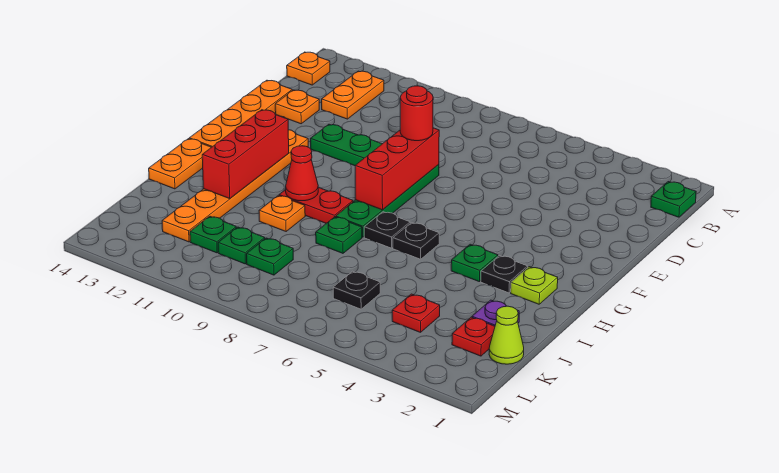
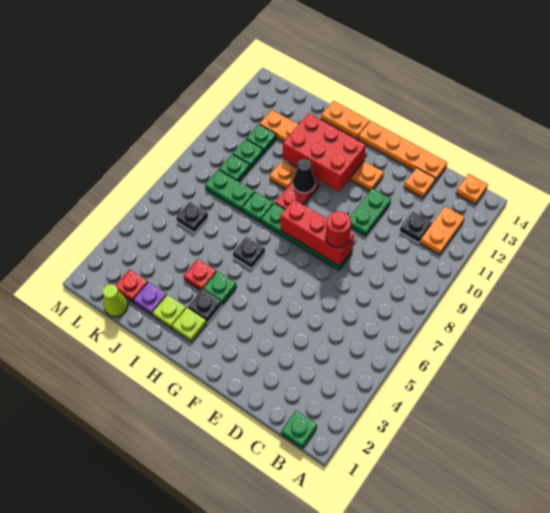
orange plate B12:C12 level 1 -> orange plate B11:B12 level 1
red brick G12:I12 level 2 -> red brick G11:I12 level 2
black plate H7 level 1 -> black plate C11 level 1
red cone H10 level 2 -> black cone H10 level 2
none -> lime plate I2 level 1
none -> green plate J8:K8 level 1
red plate K4 level 1 -> red plate I4 level 1

